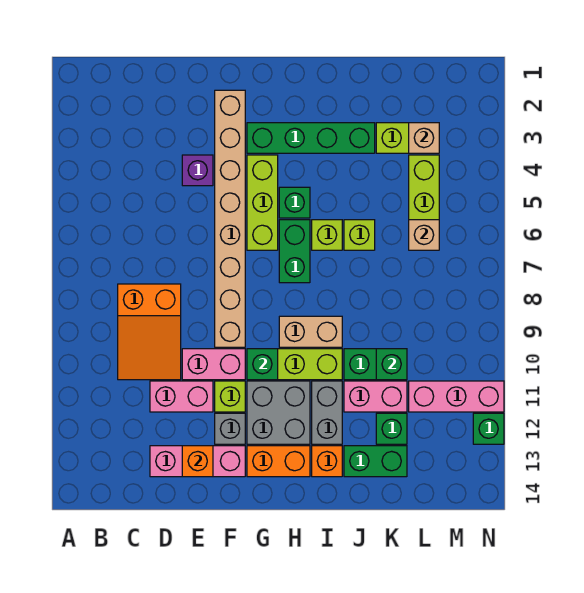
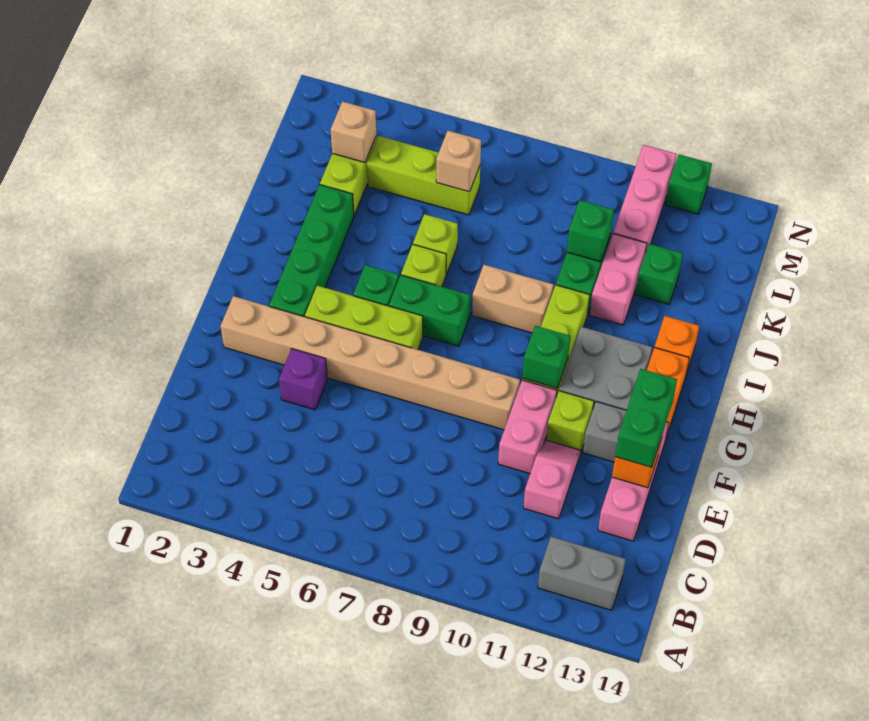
orange slope C8:D10 level 1 top 8 -> none
pink brick D11:E11 level 1 -> pink slope D11:E11 level 1 top D
tan brick H9:I9 level 1 -> tan brick I8:I9 level 1
grey brick I11:I12 level 1 -> grey brick B12:B13 level 1
green brick J13:K13 level 1 -> green brick E13:F13 level 3

